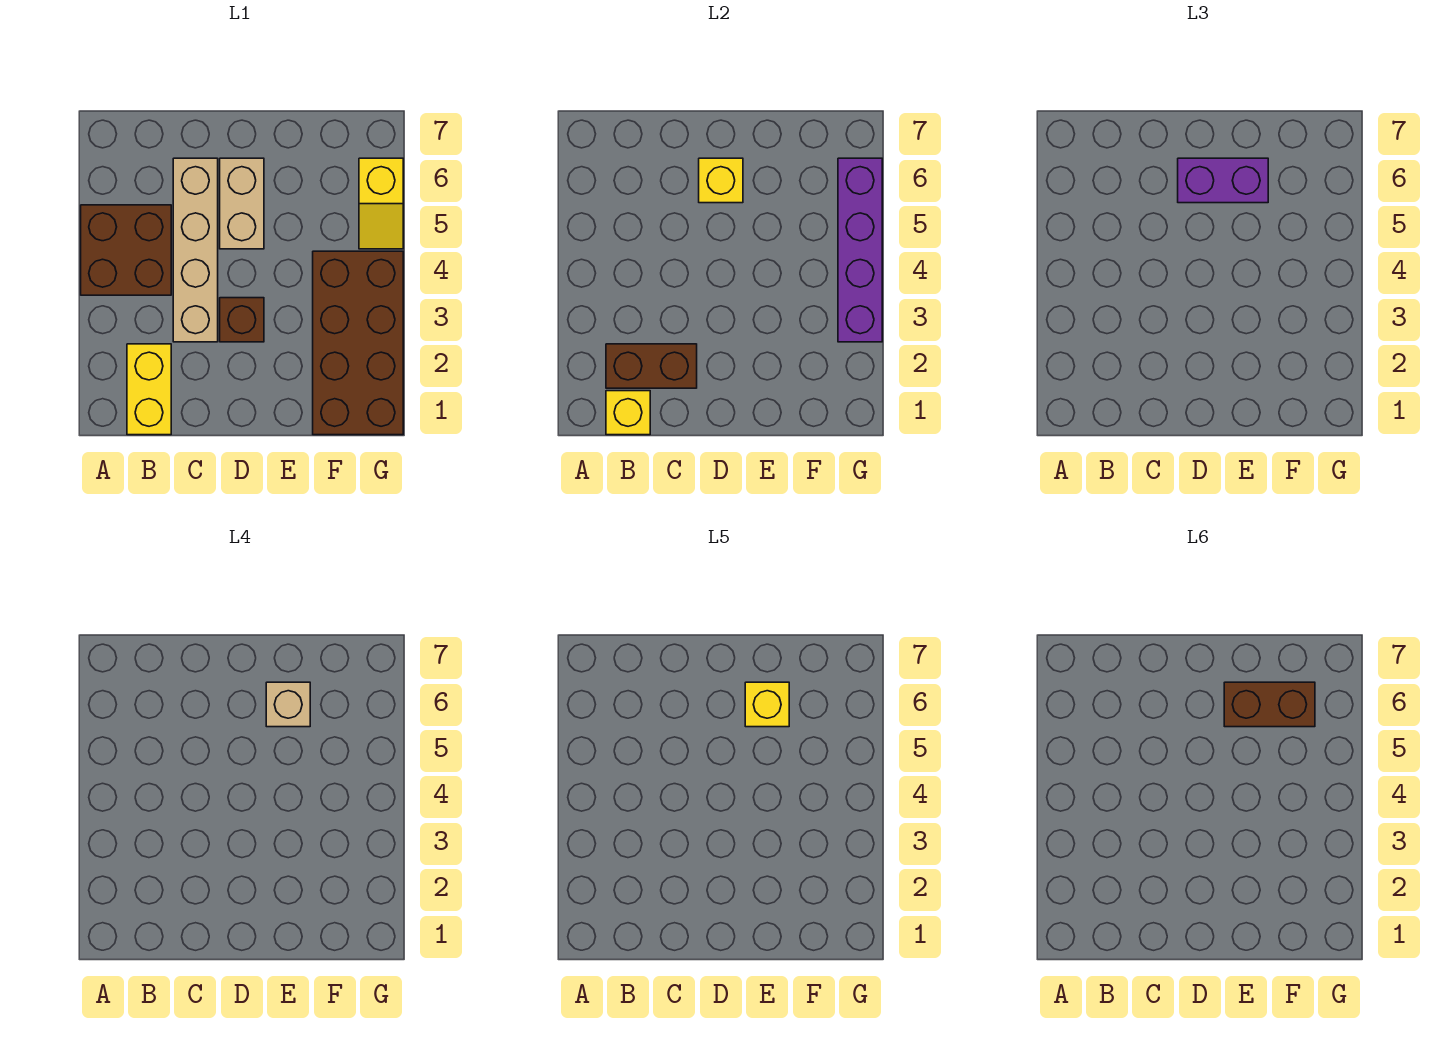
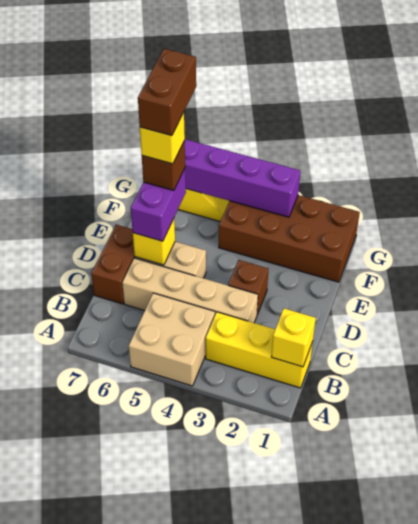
brown brick A4:B5 level 1 -> tan brick A4:B5 level 1
yellow brick B1:B2 level 1 -> yellow brick B1:B3 level 1
brown brick B2:C2 level 2 -> brown brick C7:D7 level 1
tan brick E6 level 4 -> brown brick E6 level 4

